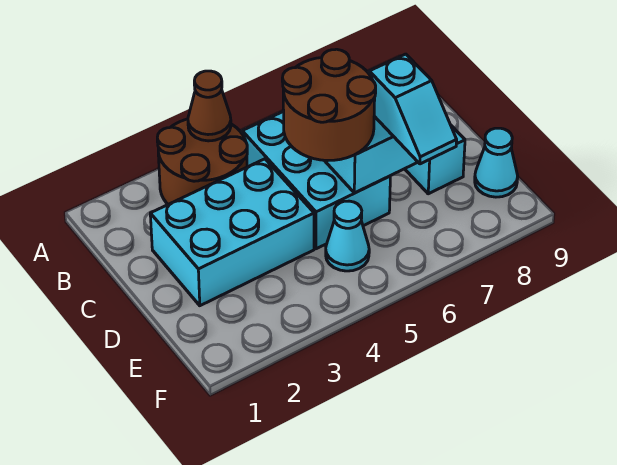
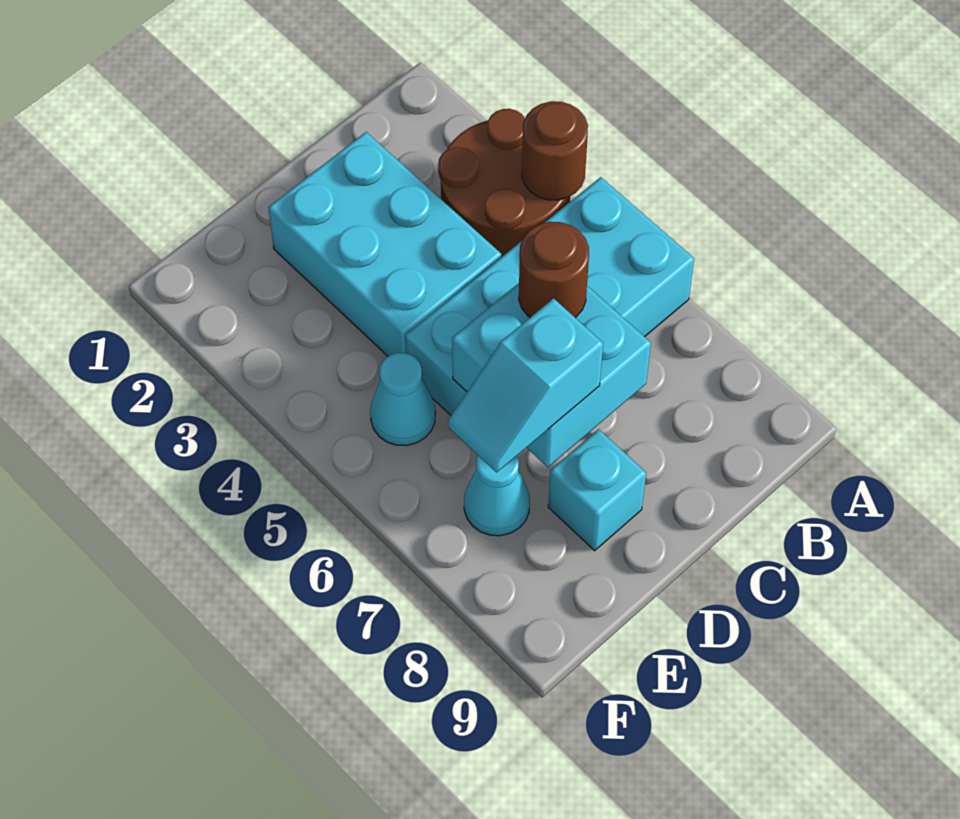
brown cone A4 level 2 -> brown round brick A4 level 2
cyan brick B5:D6 level 1 -> cyan brick A5:D6 level 1
brown round brick C5:D6 level 3 -> brown round brick C6 level 3
cyan cone E9 level 1 -> cyan cone E7 level 1

